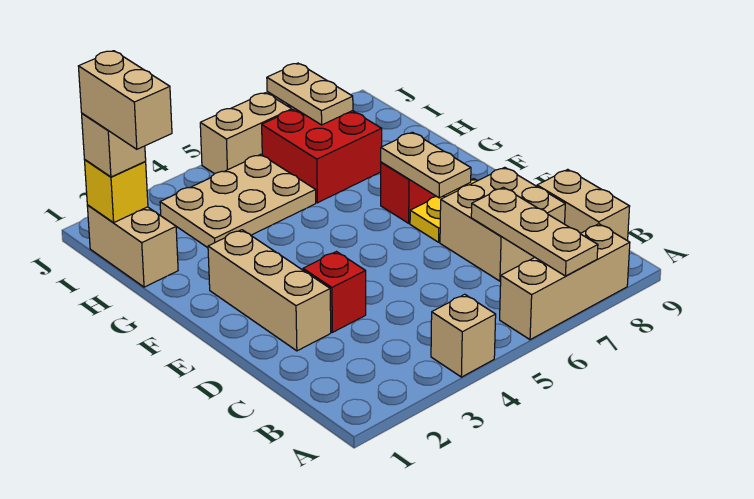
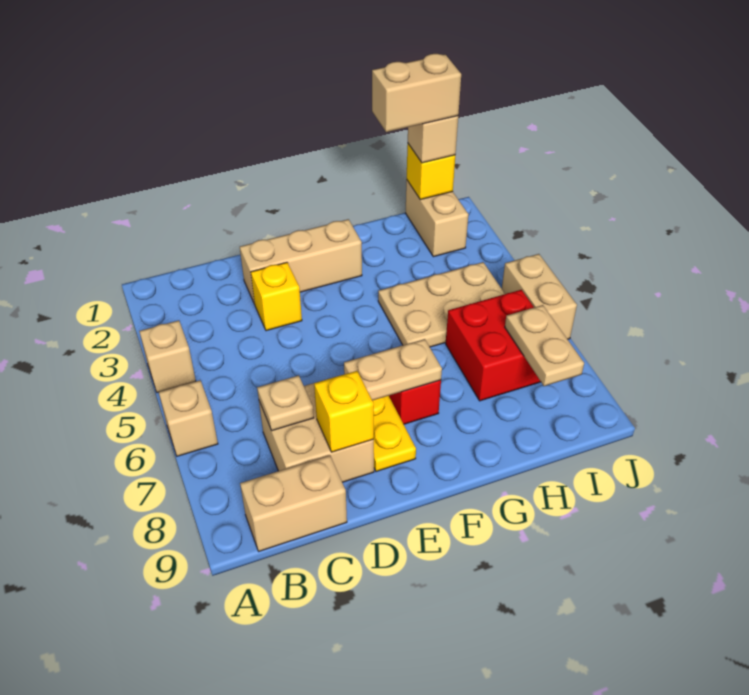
tan brick A6:A8 level 1 -> tan brick A6 level 1
tan plate A7:C7 level 2 -> tan plate C7 level 2
red brick D3 level 1 -> yellow brick D3 level 1
none -> yellow brick D8 level 2
tan brick H1:I1 level 1 -> tan brick I1:I2 level 1
tan plate H3:I5 level 1 -> tan plate G4:I5 level 1
tan plate I7:J7 level 2 -> tan plate I7:I8 level 2

